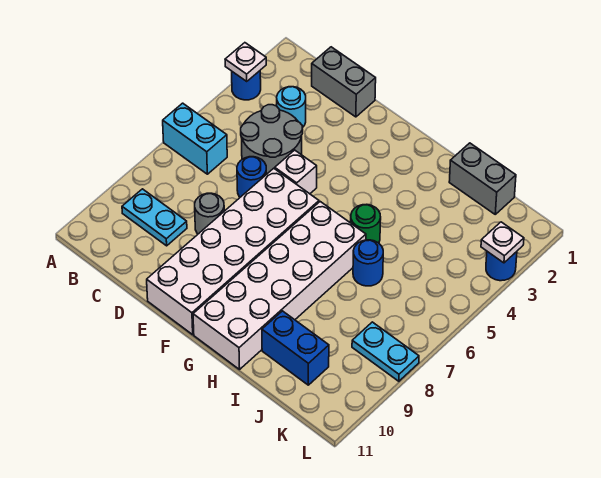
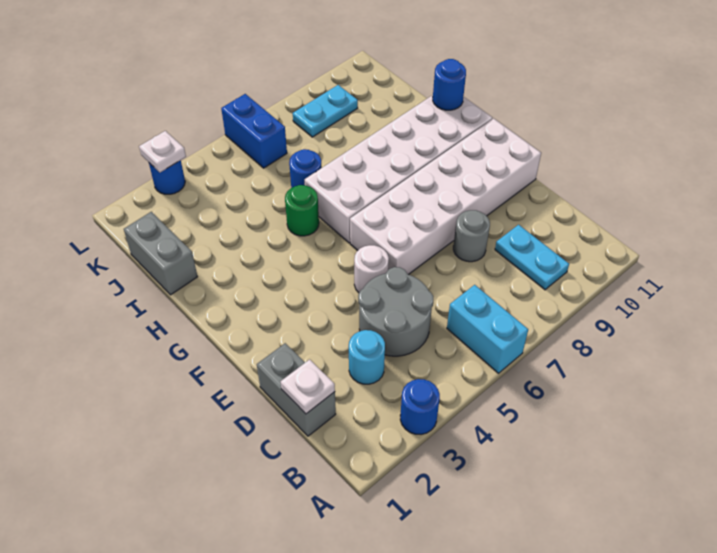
white plate A3 level 2 -> white plate C1 level 2
blue round brick D6 level 1 -> blue round brick H11 level 2
white brick E5 level 1 -> white round brick E5 level 1
blue brick I10:J10 level 1 -> blue brick K6:L6 level 1
cyan plate K8:L8 level 1 -> cyan plate K8:K9 level 1

